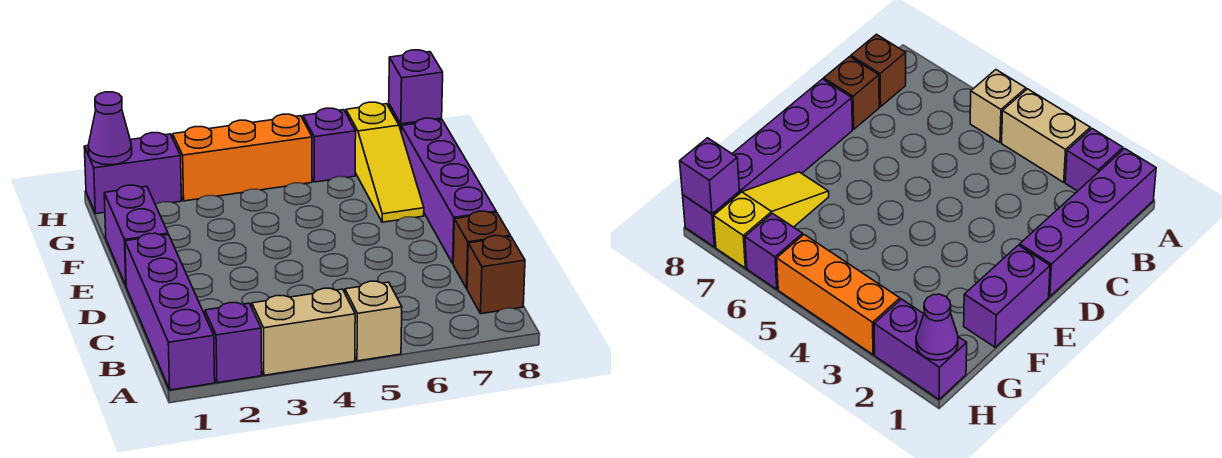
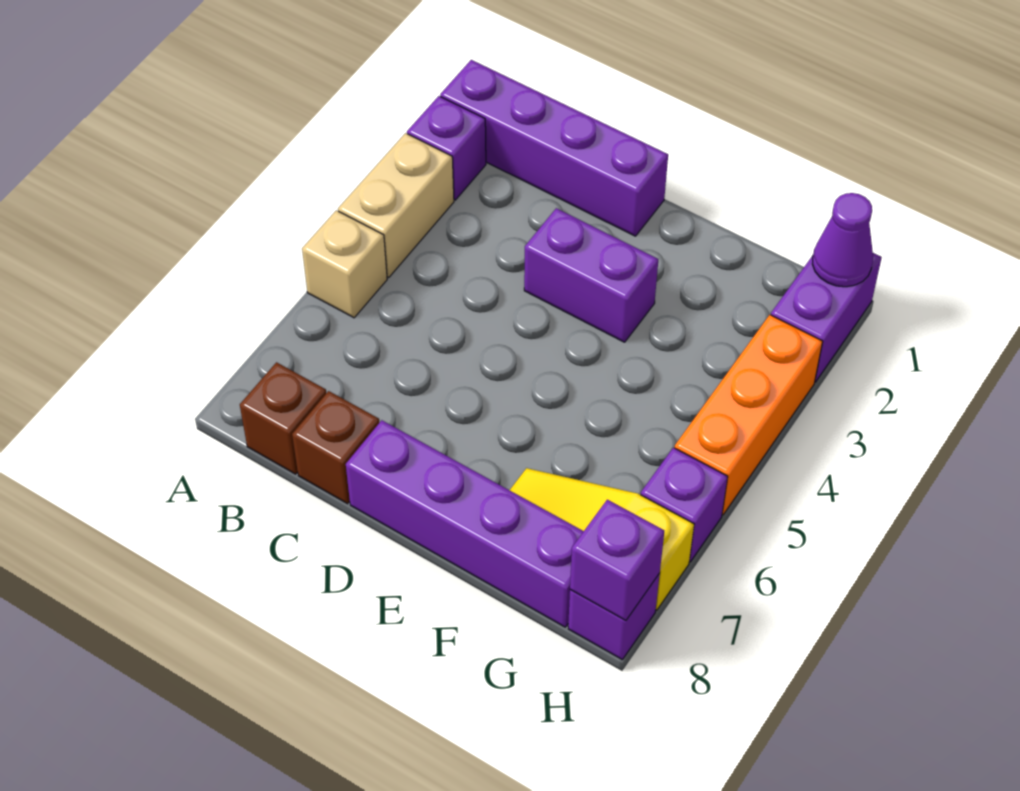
purple brick E1:F1 level 1 -> purple brick D3:E3 level 1

